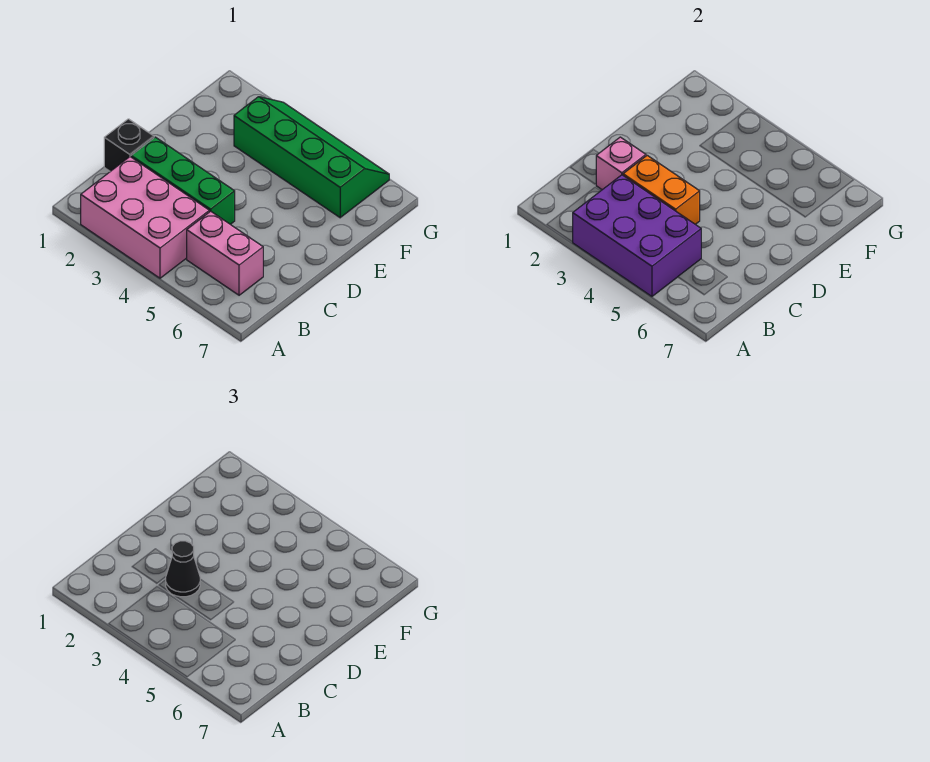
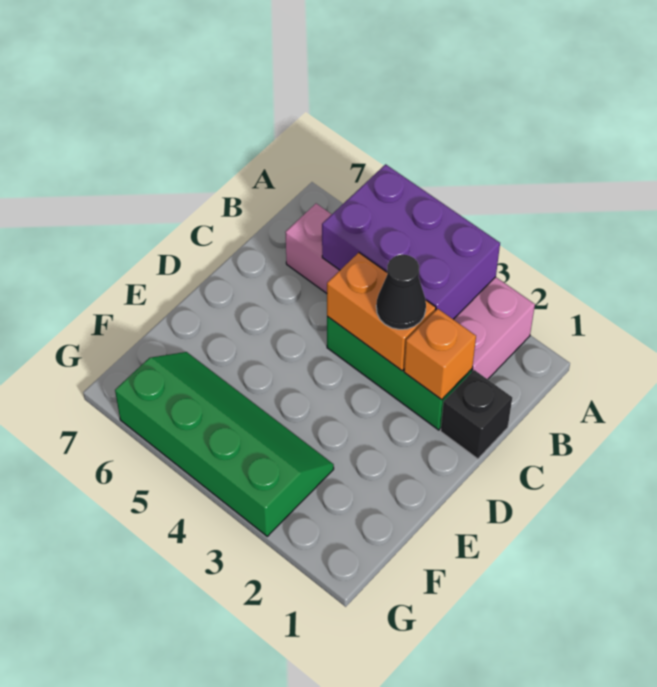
pink brick C2 level 2 -> orange brick C2 level 2
green slope F3:G6 level 1 top F -> green slope F3:G6 level 1 top G

